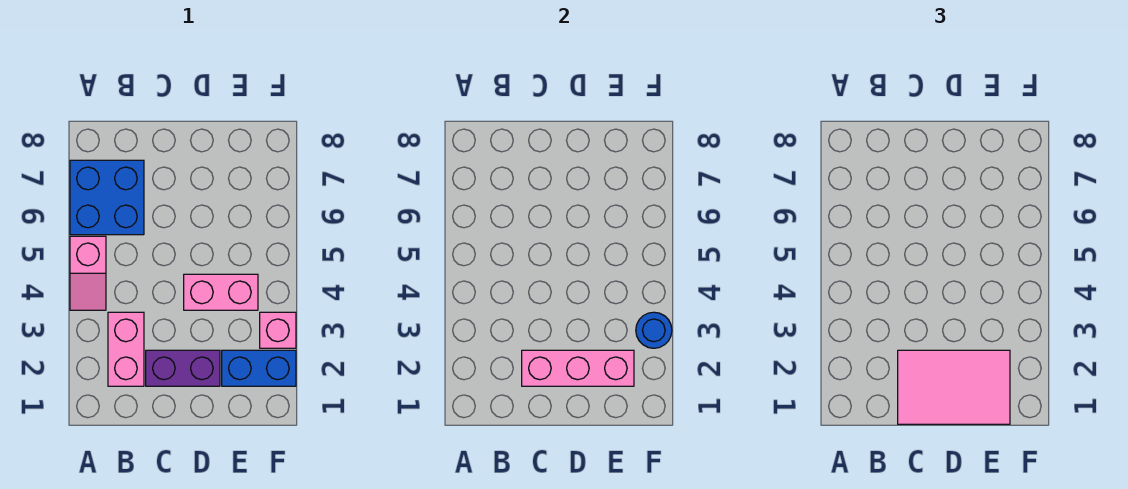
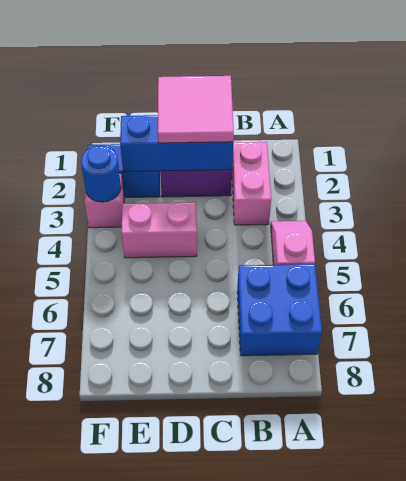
pink tile C1:E2 level 3 -> pink tile C1:D2 level 3
pink brick C2:E2 level 2 -> blue brick C2:E2 level 2

